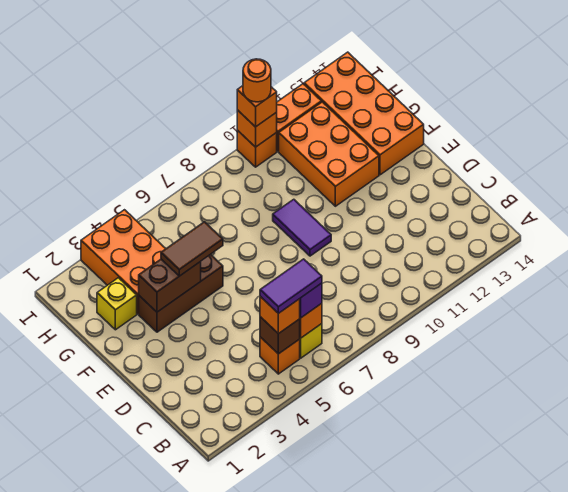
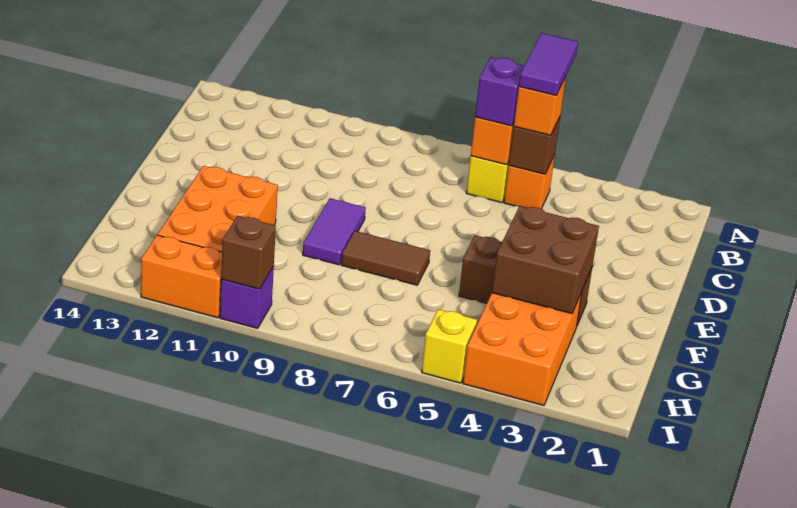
purple tile B5:B6 level 4 -> purple tile A5:B5 level 4
brown brick F3:F4 level 2 -> brown brick F3:G4 level 2
brown tile F4:F5 level 3 -> brown tile F7:F8 level 1
orange brick F13:I14 level 1 -> none
yellow brick G2 level 1 -> yellow brick I5 level 1
orange brick I10 level 1 -> purple brick I10 level 1
orange brick I10 level 2 -> brown brick I10 level 2
orange brick I10 level 3 -> none
orange round brick I10 level 4 -> none

